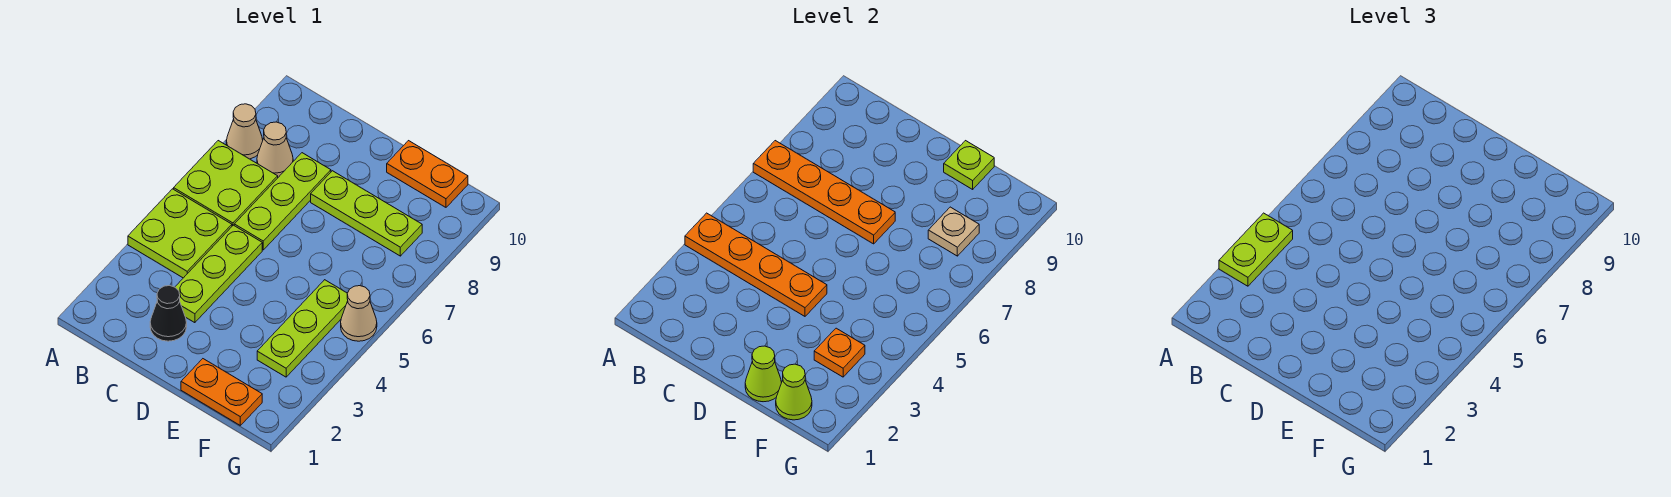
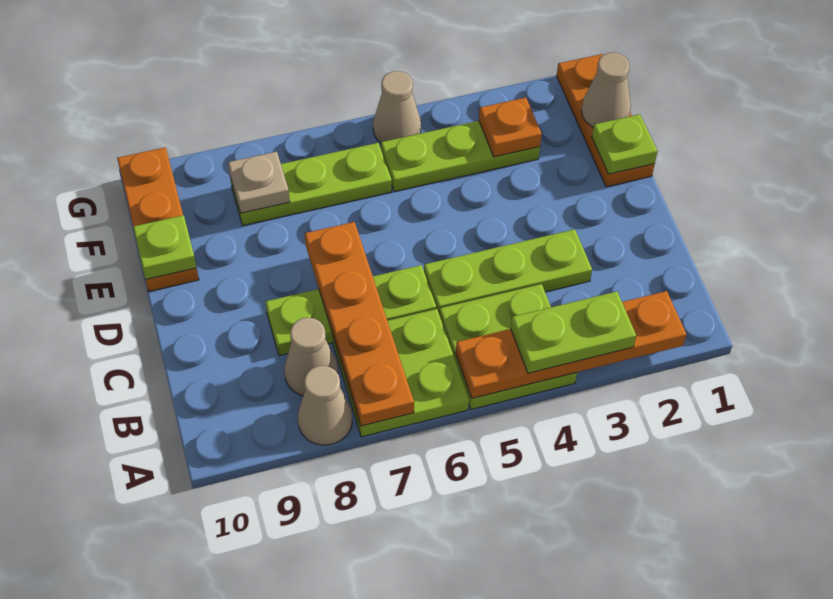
orange plate A4:D4 level 2 -> orange plate A2:A5 level 2
black cone C2 level 1 -> none
lime plate D8:F8 level 1 -> lime plate F6:F8 level 1
orange plate E1:F1 level 1 -> orange plate E1:G1 level 1
lime cone E1 level 2 -> lime plate E1 level 2
orange plate E10:F10 level 1 -> orange plate E10:G10 level 1
lime cone F1 level 2 -> tan cone F1 level 2

